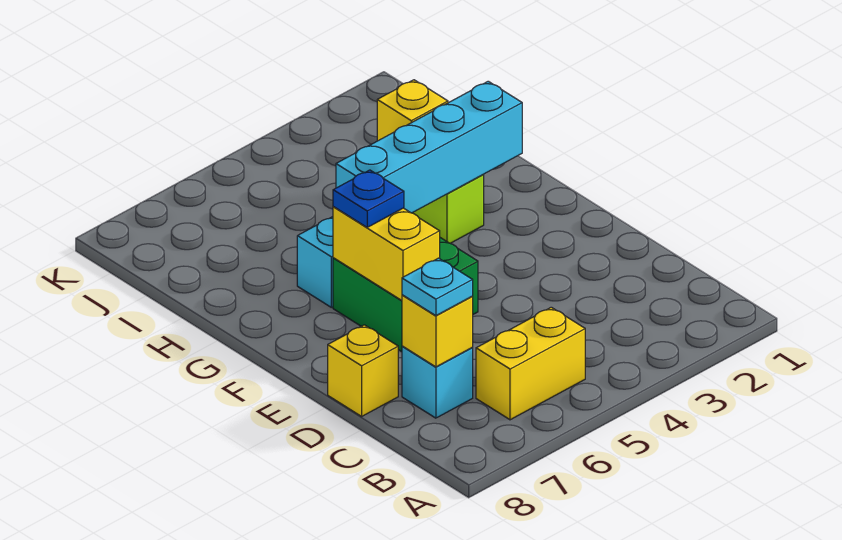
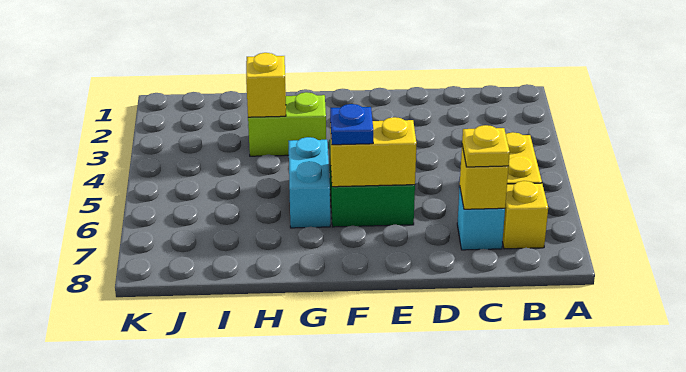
cyan plate C7 level 3 -> yellow plate C7 level 3
yellow brick D8 level 1 -> yellow brick B7 level 1
cyan brick G2:G5 level 2 -> none

